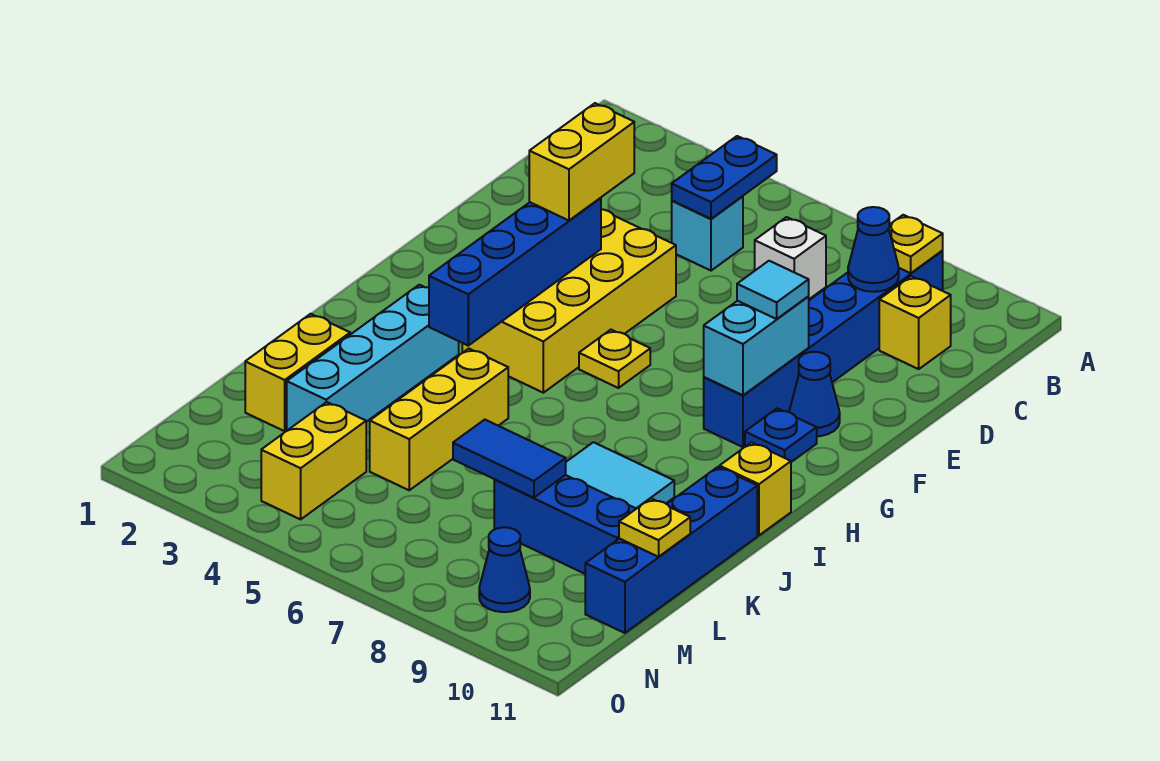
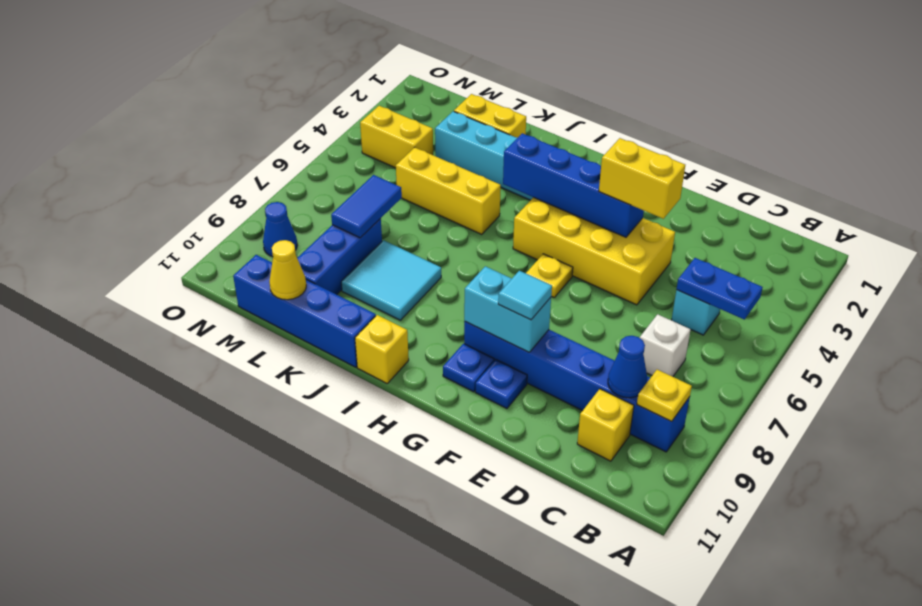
blue cone F10 level 1 -> blue plate F10 level 1
yellow plate L11 level 2 -> yellow cone L11 level 2

